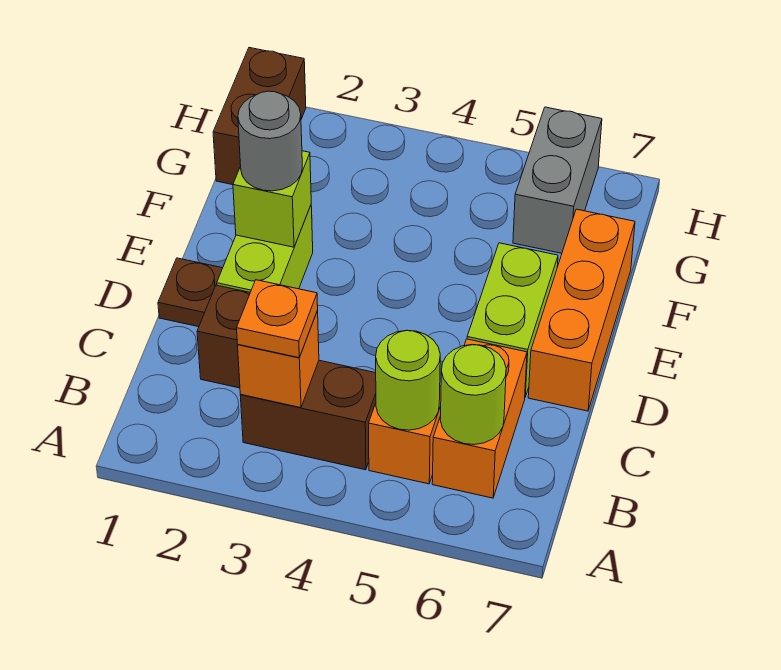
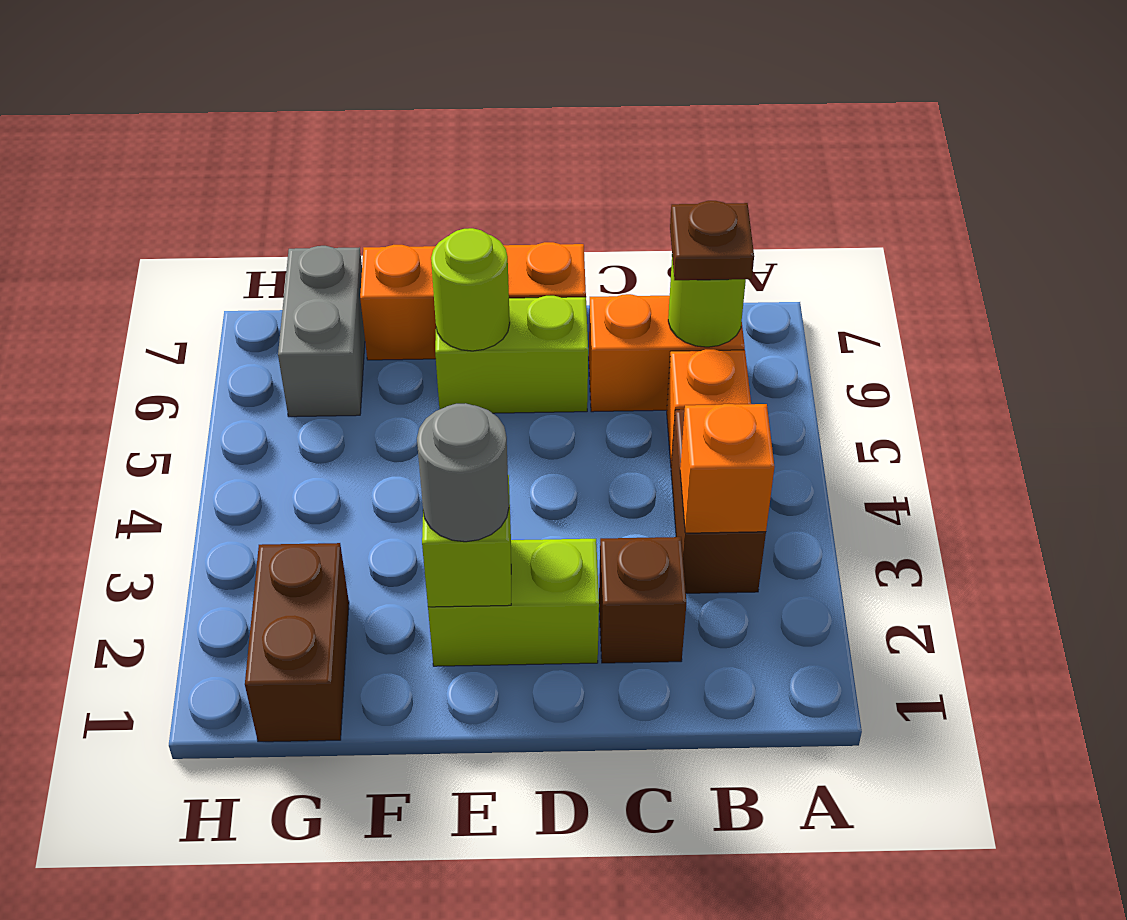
orange plate B3 level 3 -> none
lime round brick B5 level 2 -> lime round brick E6 level 2
brown plate D1 level 1 -> brown plate B6 level 3
brown brick G1:H1 level 1 -> brown brick G1:G2 level 1
grey brick G6:H6 level 1 -> grey brick G6:G7 level 1

